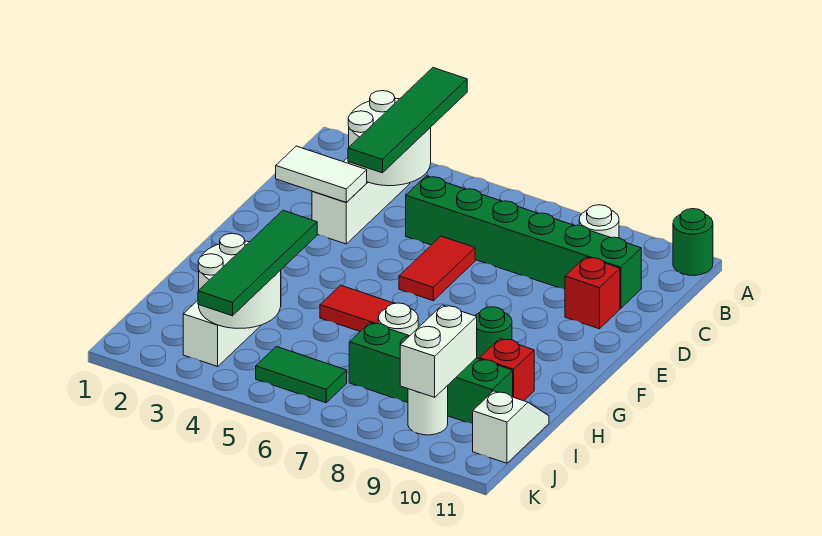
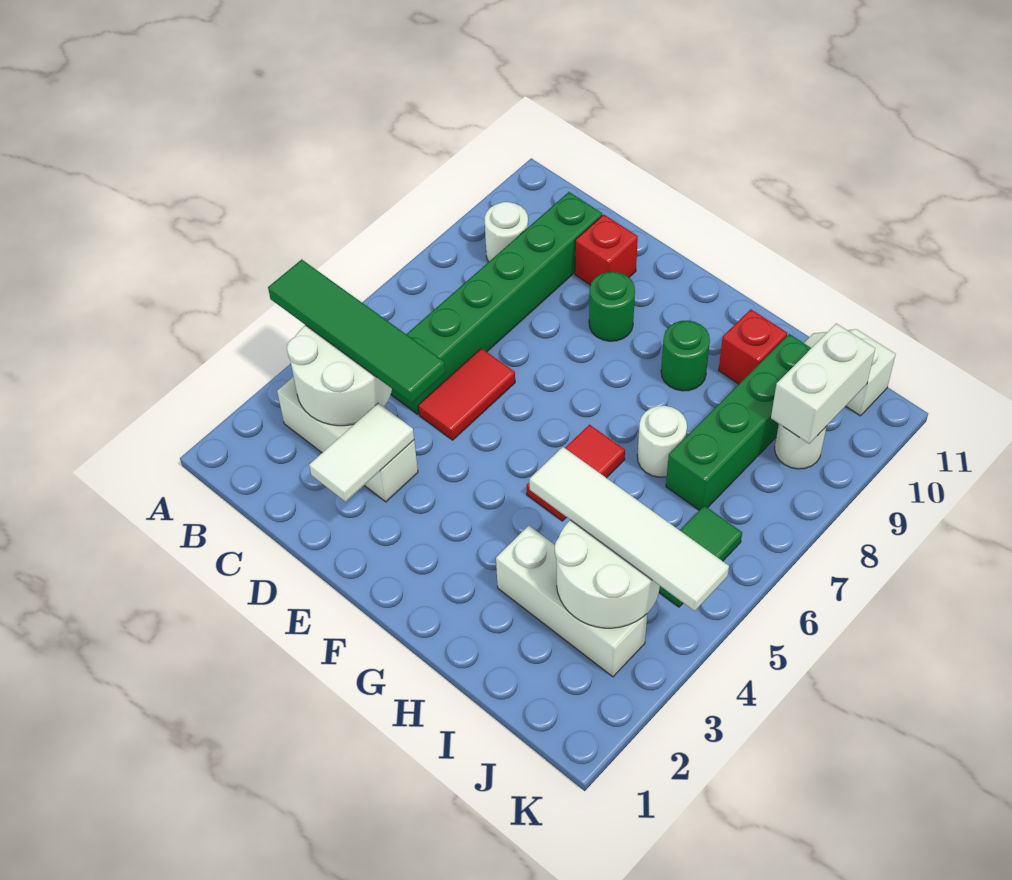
green round brick A11 level 1 -> green round brick E9 level 1
red tile D6:E6 level 1 -> red tile D5:D6 level 1
green tile H4:K4 level 3 -> white tile H4:K4 level 3
white brick I9:J9 level 2 -> white brick J9:J10 level 2

